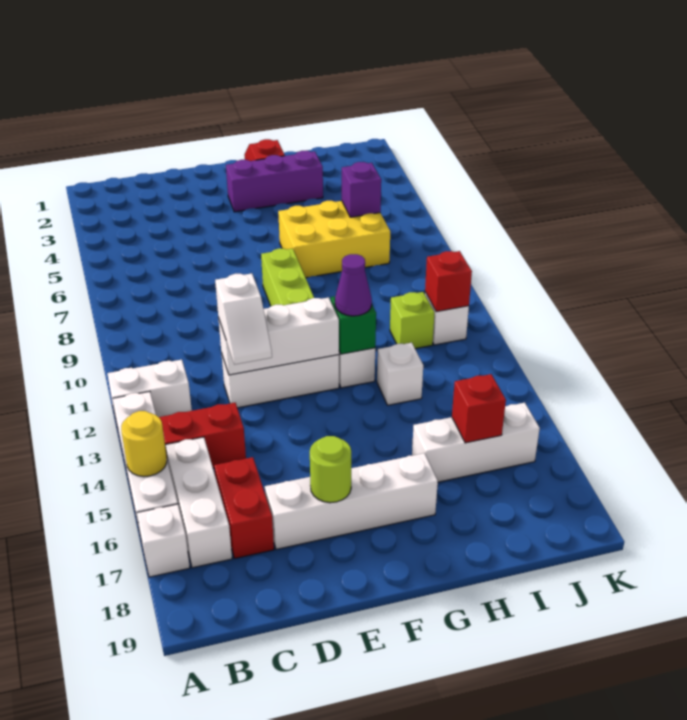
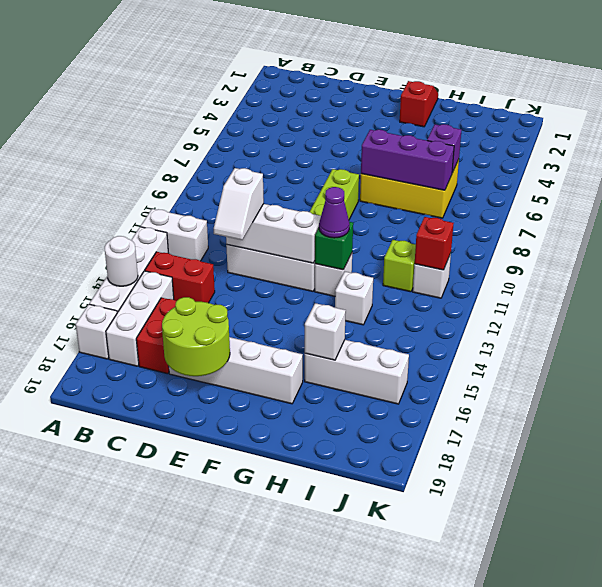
yellow round brick A15 level 2 -> white round brick A15 level 2
lime round brick E17 level 2 -> lime round brick D17:E18 level 2
purple brick F3:H3 level 1 -> purple brick G7:I7 level 2
none -> white brick H16 level 2
red brick I16 level 2 -> none

